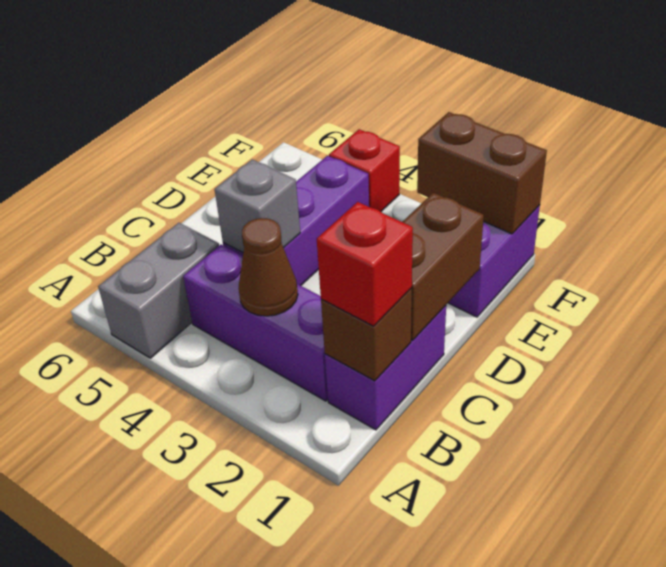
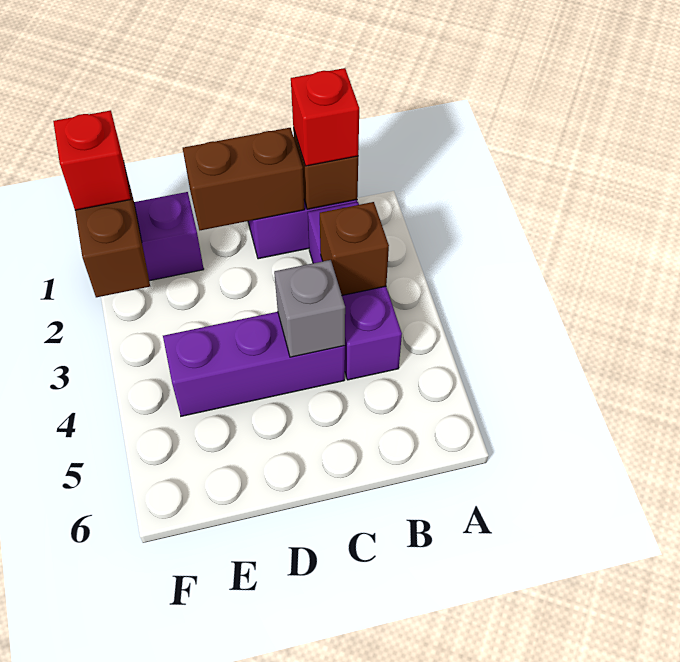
grey brick A5:B5 level 1 -> none
brown cone B3 level 2 -> brown brick B3 level 2
red brick F4 level 1 -> red brick F1 level 3

